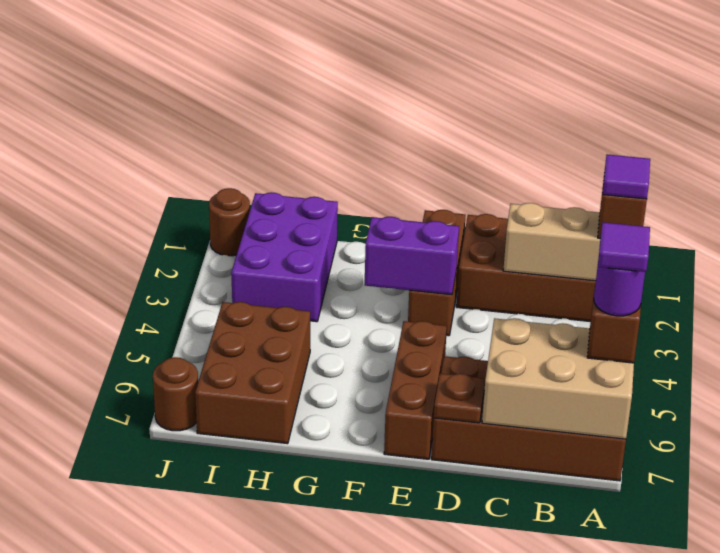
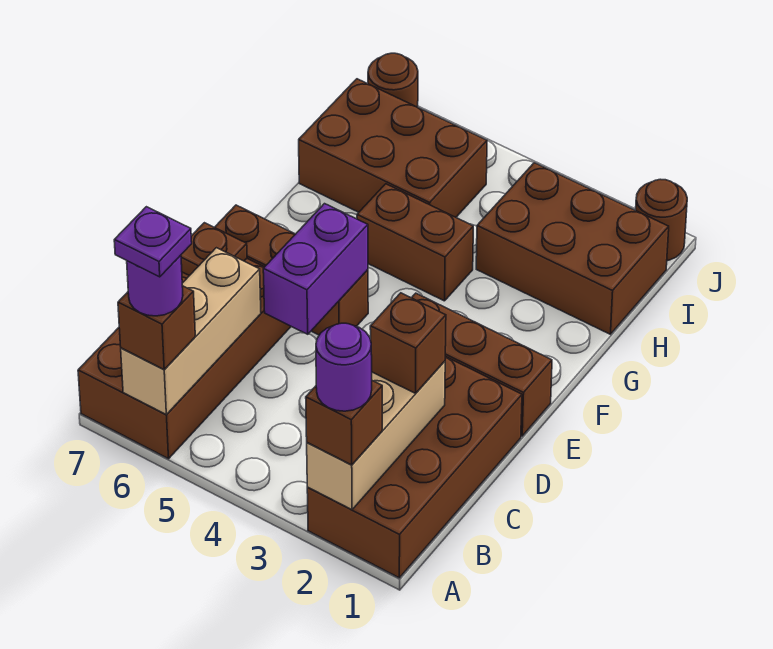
purple tile A2 level 4 -> purple round brick A2 level 4
tan brick A6:C7 level 2 -> tan brick A6:C6 level 2
purple tile A6 level 5 -> purple plate A6 level 5
none -> brown brick C2 level 3
purple brick E3:F3 level 2 -> purple brick D5:E5 level 2
none -> brown brick G4:G5 level 1
purple brick H1:I3 level 1 -> brown brick H1:I3 level 1

